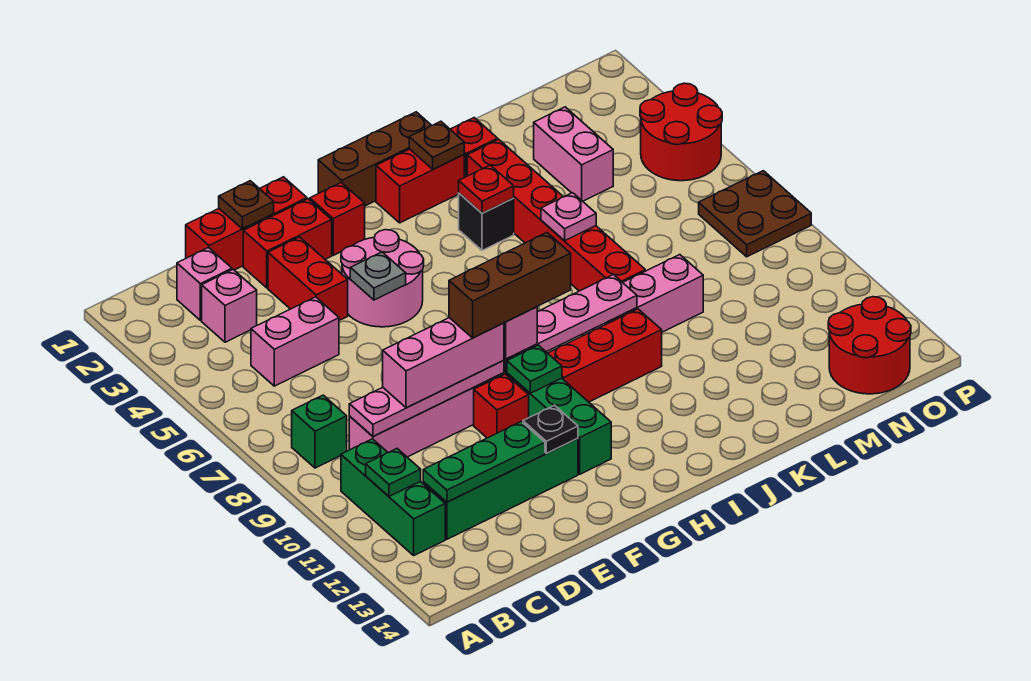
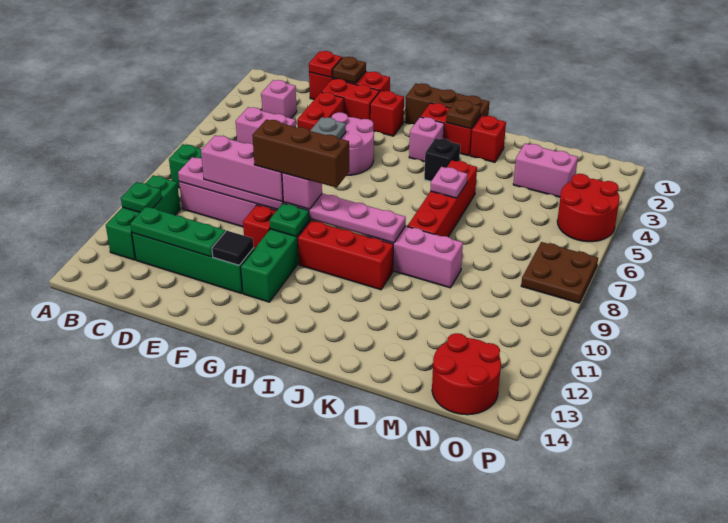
pink brick C2 level 1 -> pink brick I3 level 1
black plate F12 level 2 -> black tile F12 level 2
red plate J4 level 2 -> red plate D1 level 2
red brick K3:K8 level 1 -> red brick K5:K8 level 1
pink brick M3:M4 level 1 -> pink brick M3:N3 level 1

